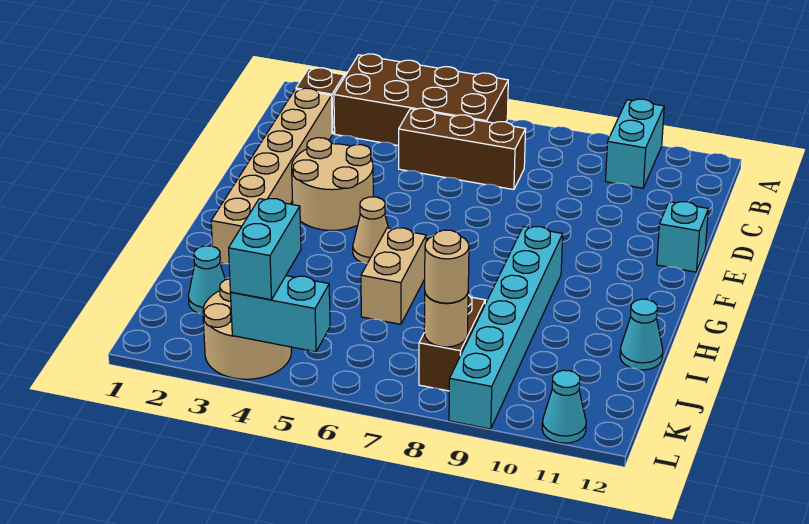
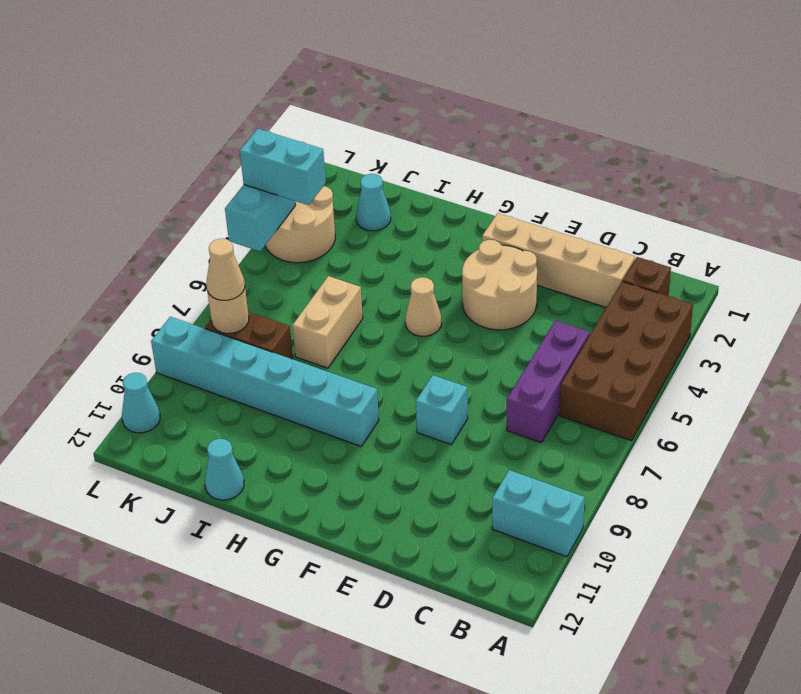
tan brick C2:H2 level 1 -> tan brick C2:F2 level 1
brown brick C5:C7 level 1 -> purple brick C5:C7 level 1
cyan brick E12 level 1 -> cyan brick E8 level 1
tan brick H6:I6 level 1 -> tan brick I6:I7 level 1
tan round brick K8 level 3 -> tan cone K8 level 3

